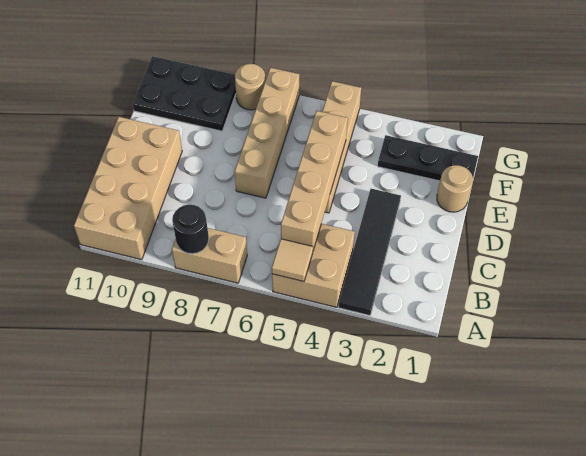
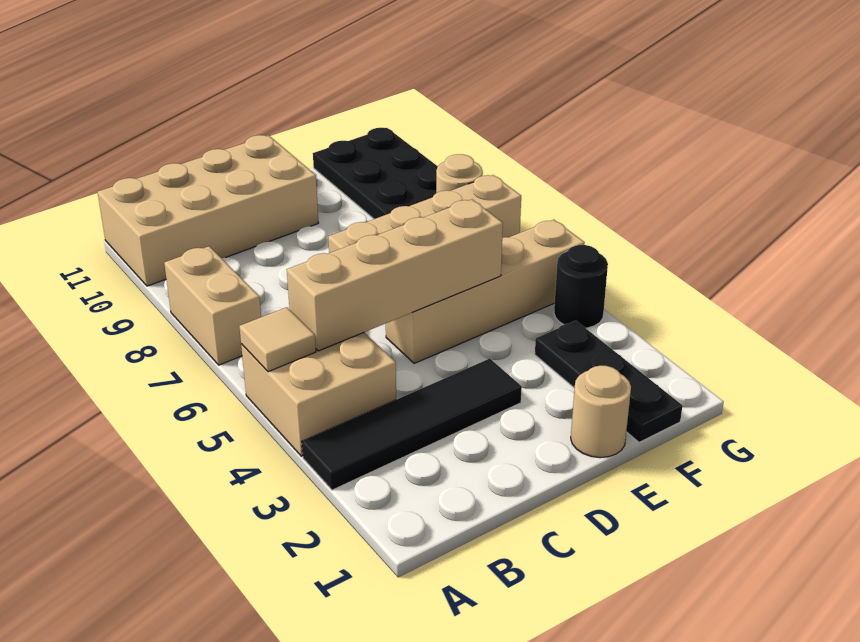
black round brick A8 level 2 -> black round brick G4 level 1

